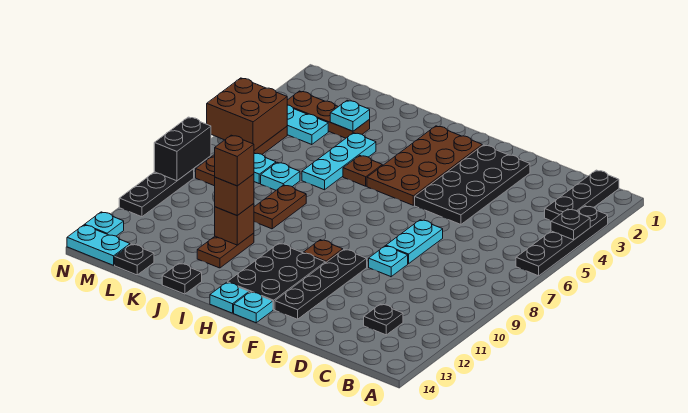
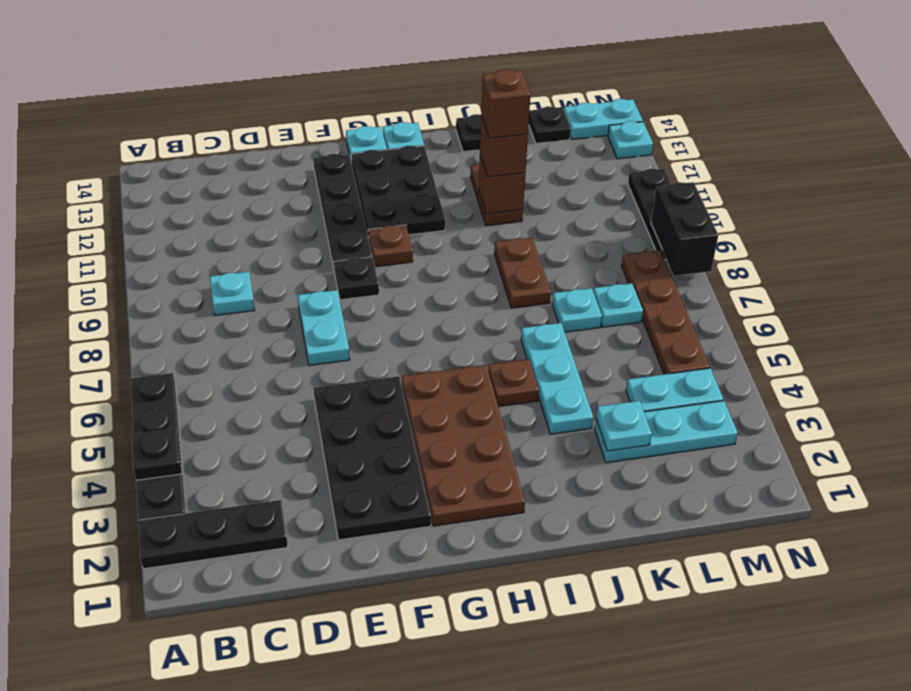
black plate B1:B3 level 1 -> black plate A2:C2 level 1
black plate C12 level 1 -> black plate F9 level 1
cyan plate E9 level 1 -> cyan plate C9 level 1
brown plate K3:M3 level 1 -> cyan plate K3:M3 level 1
brown brick M5:N6 level 2 -> none

